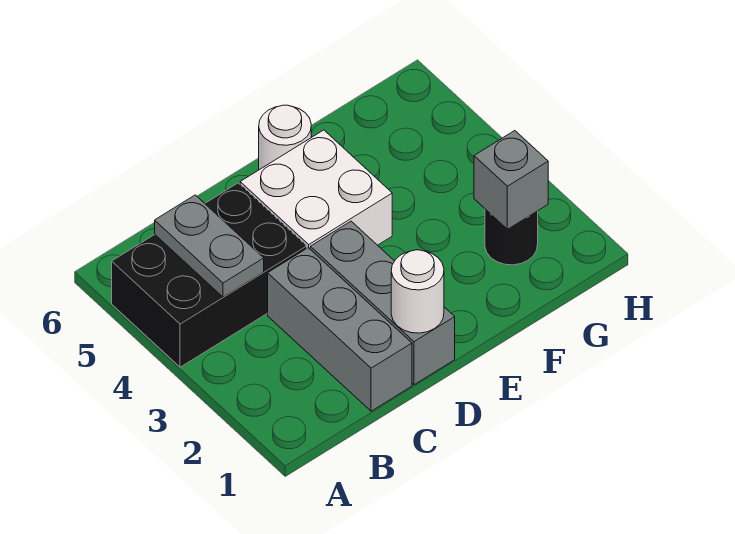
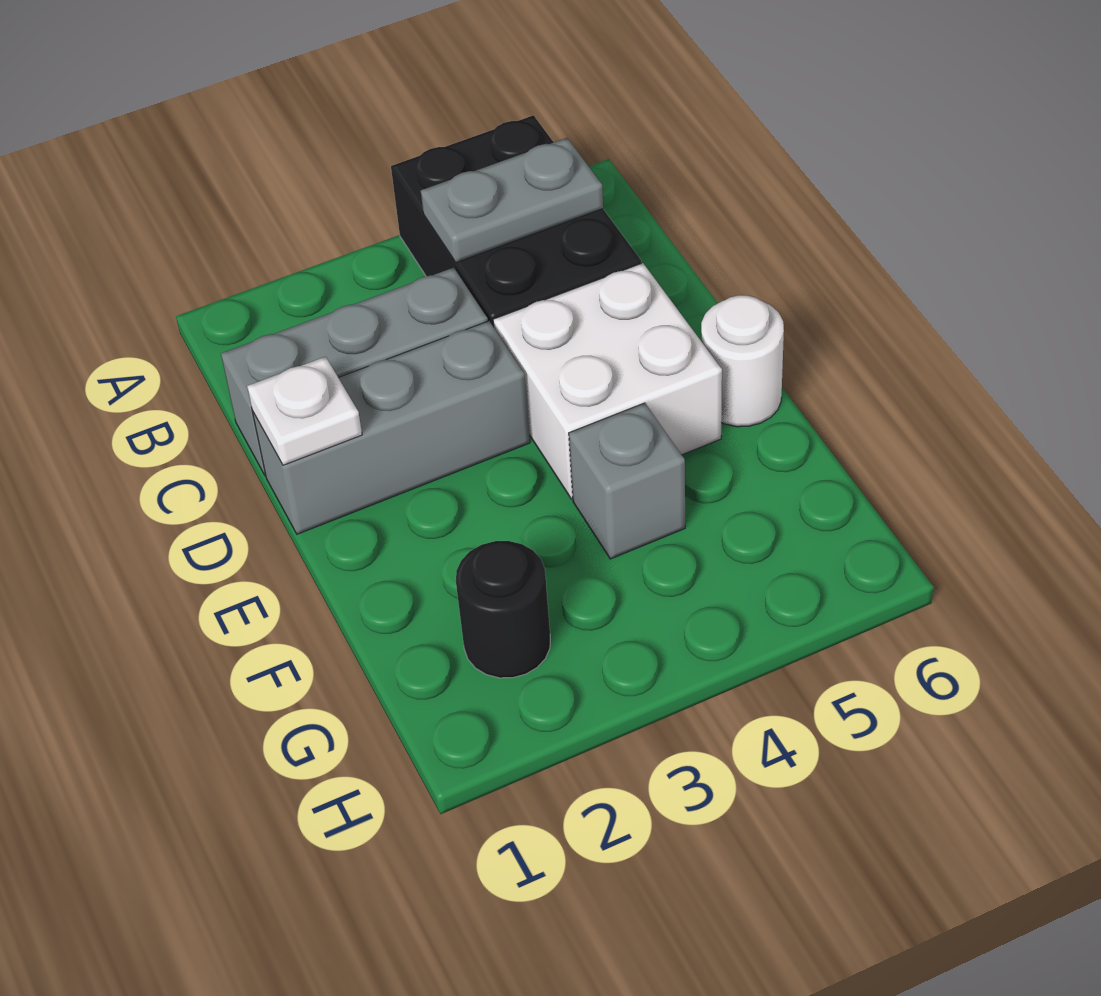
white round brick D1 level 2 -> white plate D1 level 2
grey brick G2 level 2 -> grey brick F4 level 1

